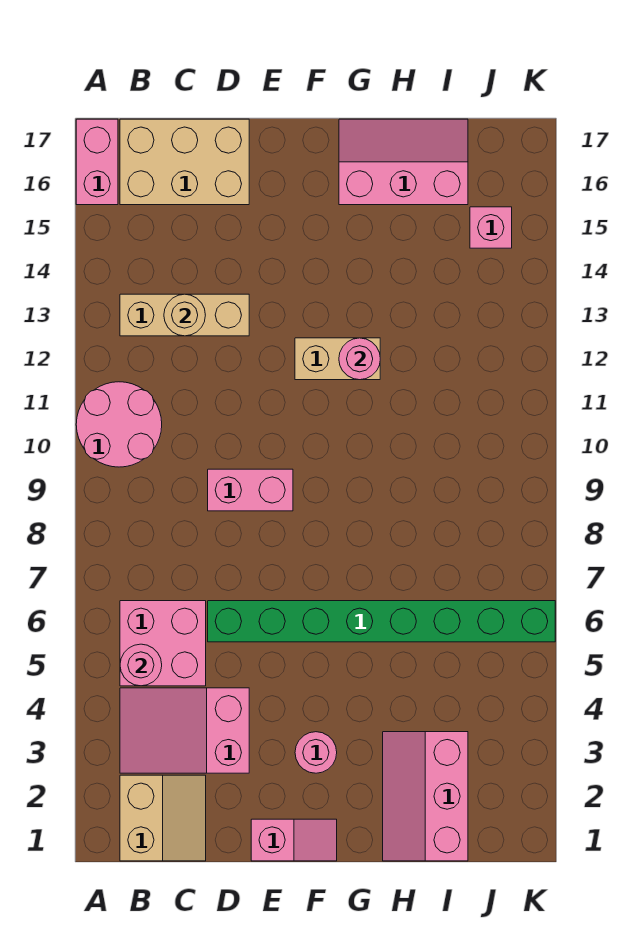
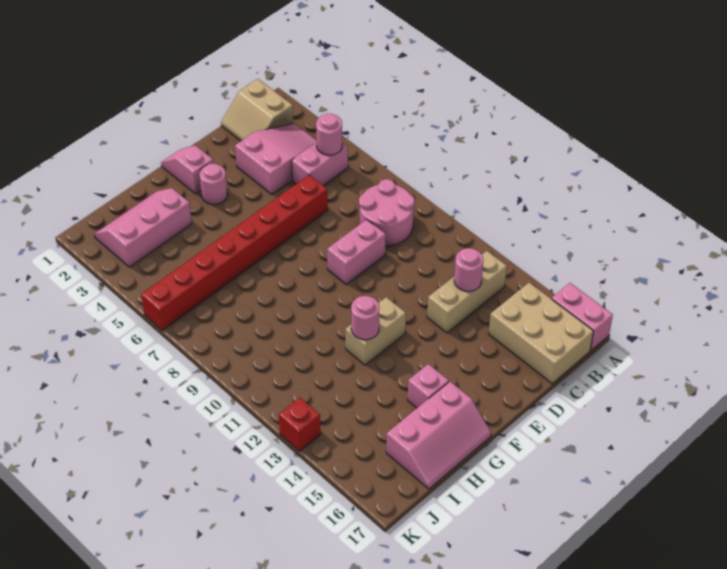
pink round brick A10:B11 level 1 -> pink round brick B8:C9 level 1
pink brick B5:C6 level 1 -> pink brick B5:C5 level 1
tan brick B16:D17 level 1 -> tan brick B15:C17 level 1
tan round brick C13 level 2 -> pink round brick C13 level 2
green brick D6:K6 level 1 -> red brick D6:K6 level 1
pink slope E1:F1 level 1 top E -> pink slope F1:F2 level 1 top 2
pink slope H1:I3 level 1 top I -> pink slope H2:J3 level 1 top 3
pink brick J15 level 1 -> pink brick G15 level 1
none -> red brick K13 level 1

